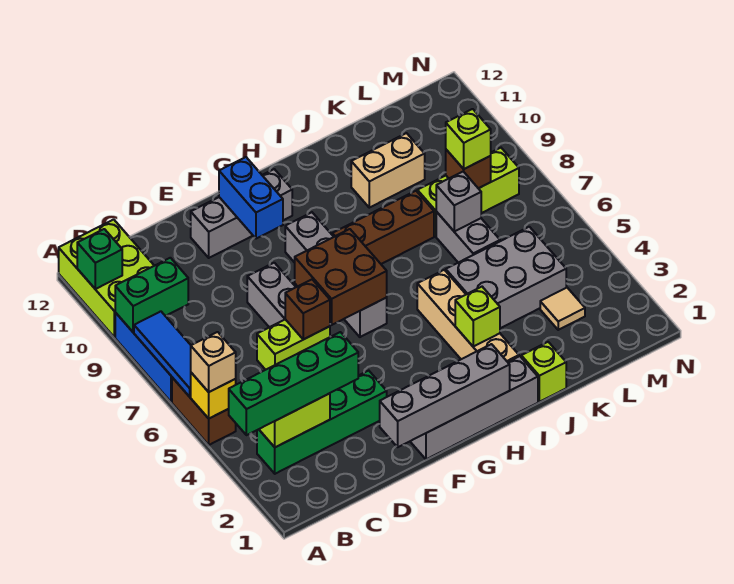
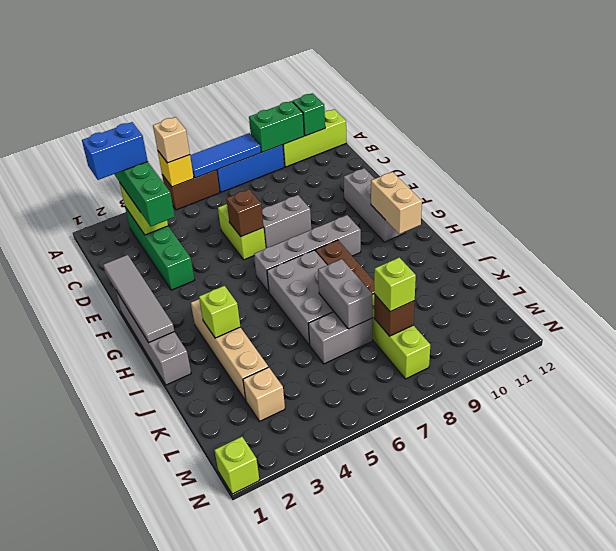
green brick A9:B9 level 2 -> green brick A9:A10 level 2
lime brick A10:B12 level 1 -> lime brick A10:A12 level 1
grey brick E1:H1 level 2 -> grey tile E1:H1 level 2
brown brick F6:G7 level 2 -> none
blue brick F10:F11 level 2 -> blue brick B2:B3 level 4
tan brick I2:I5 level 1 -> tan brick H3:K3 level 1
lime brick J1 level 1 -> lime brick N1 level 1
grey brick J4:L5 level 1 -> grey brick H6:J7 level 1
tan brick J10:K10 level 1 -> tan brick G11:H11 level 2
grey brick K7 level 2 -> grey brick J7:K7 level 2
tan tile L3 level 1 -> tan brick L3 level 1

